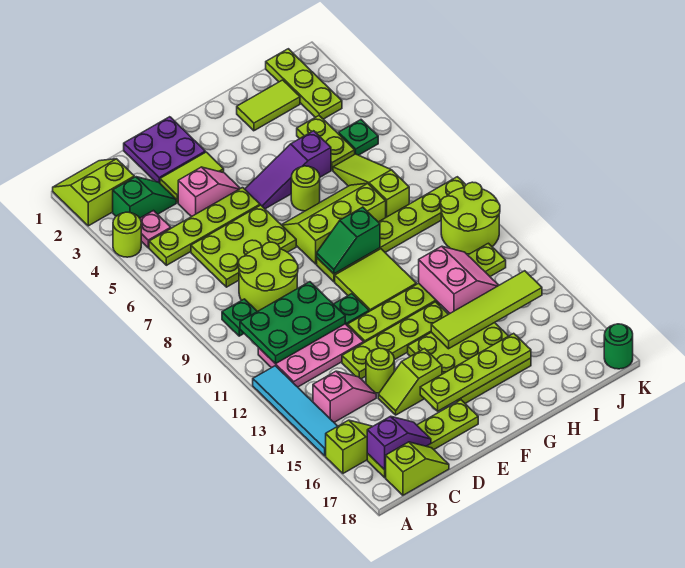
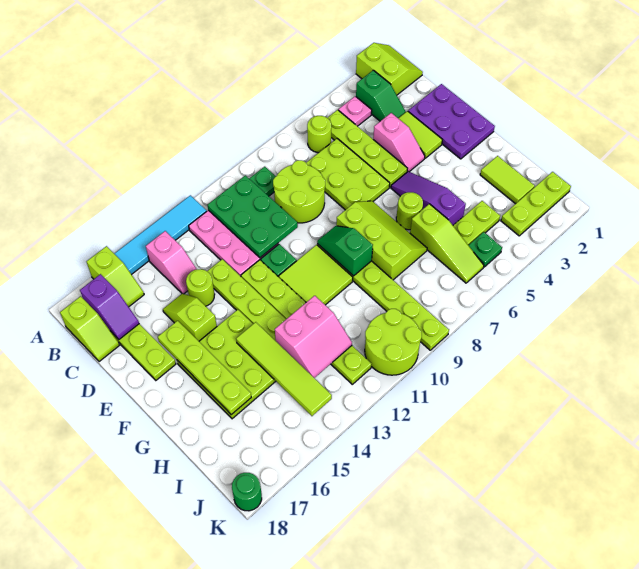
lime round brick A4 level 1 -> lime round brick B6 level 1
purple plate D1:E2 level 1 -> purple plate D1:F2 level 1
lime slope I6:I8 level 1 top 8 -> lime slope H6:J6 level 1 top H

